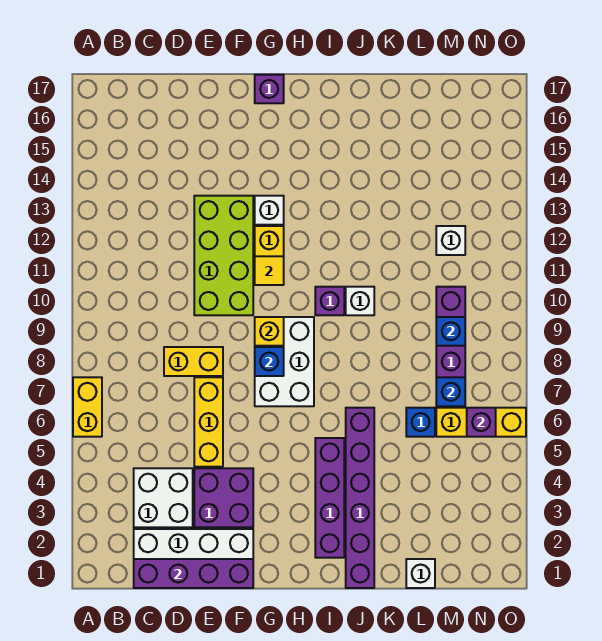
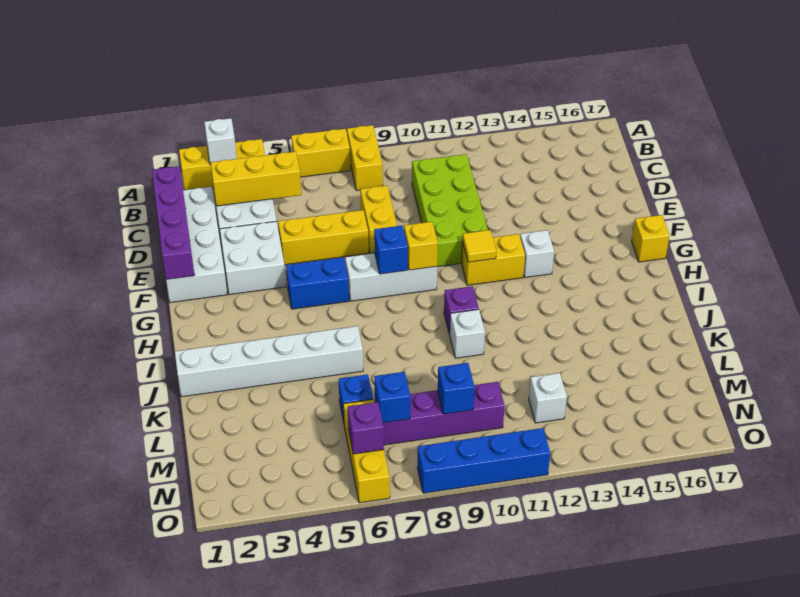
none -> yellow brick A2:A4 level 1
none -> yellow brick A8:B8 level 1
none -> yellow brick C3:C5 level 2
purple brick E3:F4 level 1 -> white brick E3:F4 level 1
lime brick E10:F13 level 1 -> lime brick C10:F11 level 1
none -> blue brick G5:G6 level 1
white brick G7:H9 level 1 -> white brick G7:G9 level 1
purple brick G17 level 1 -> yellow brick G17 level 1
purple brick I2:I5 level 1 -> none
purple brick J1:J6 level 1 -> white brick J1:J6 level 1
white brick L1 level 1 -> white brick A3 level 2
none -> blue brick O8:O11 level 1

